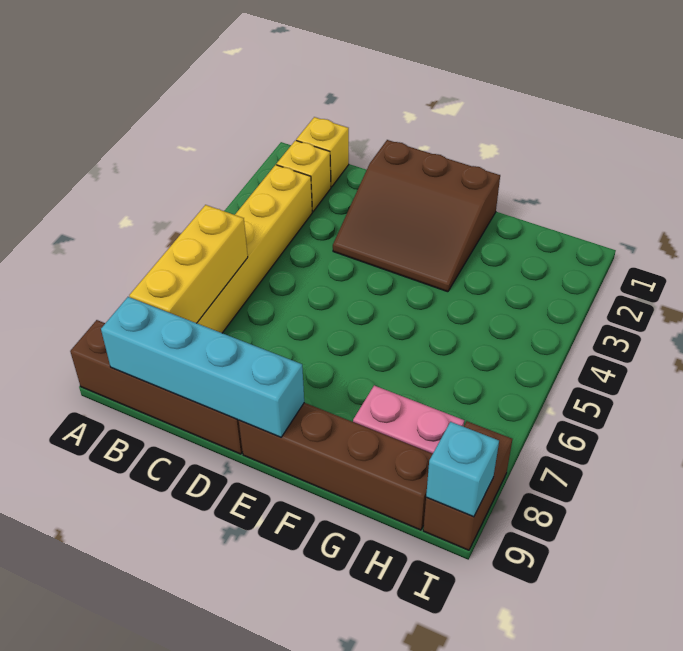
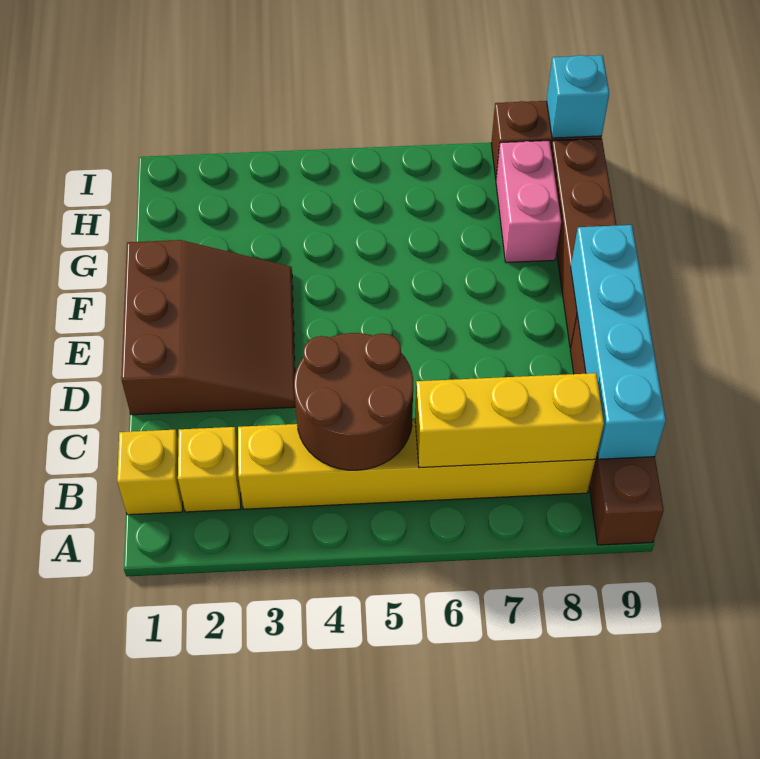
none -> brown round brick B4:C5 level 2

